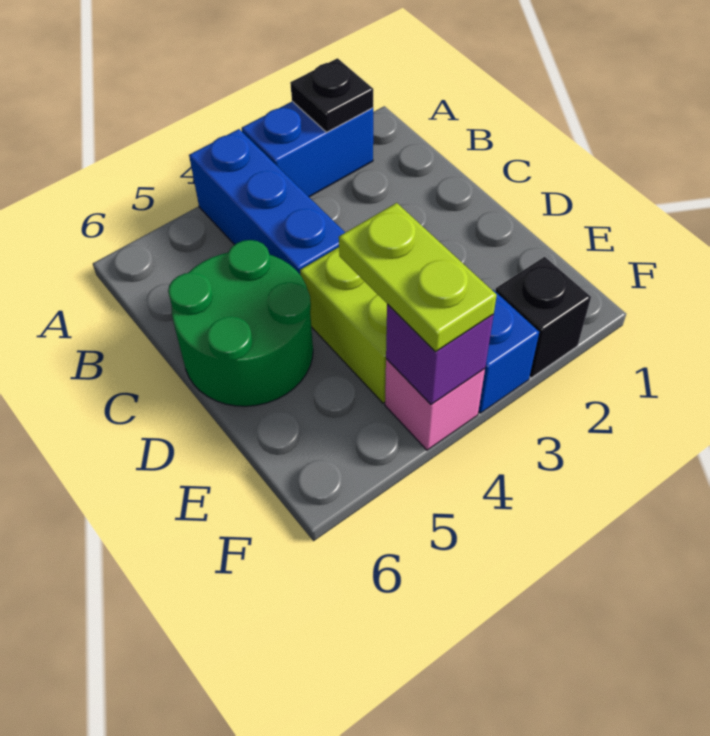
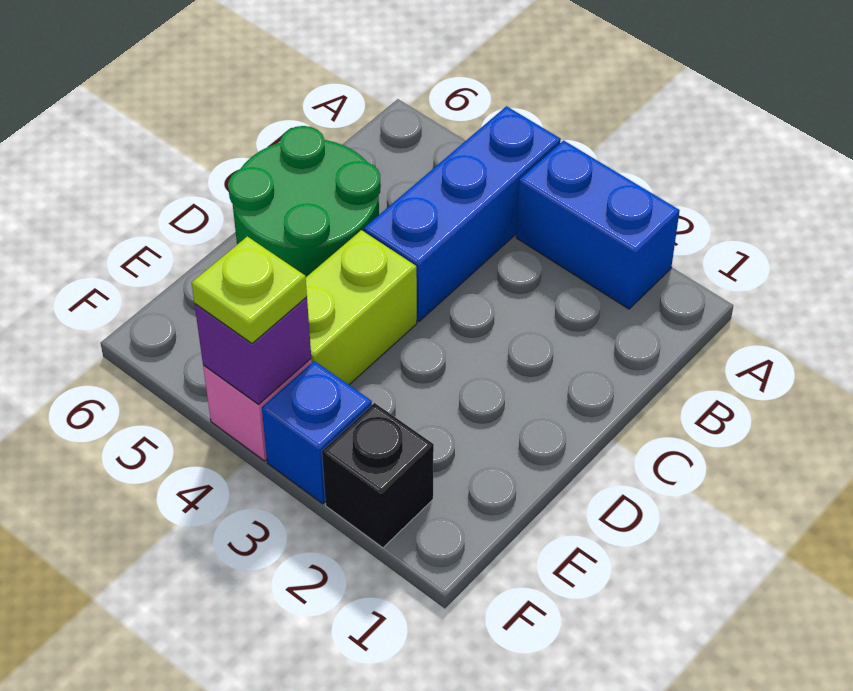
black plate A2 level 2 -> none
lime plate E4:F4 level 3 -> lime plate F4 level 3

